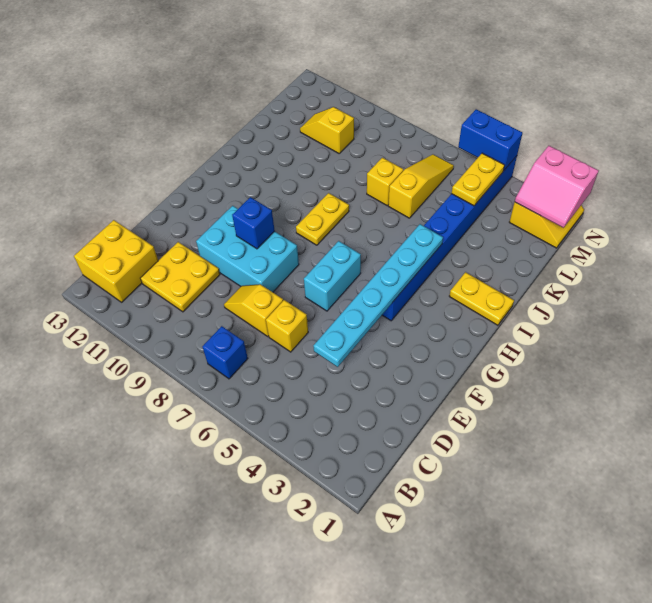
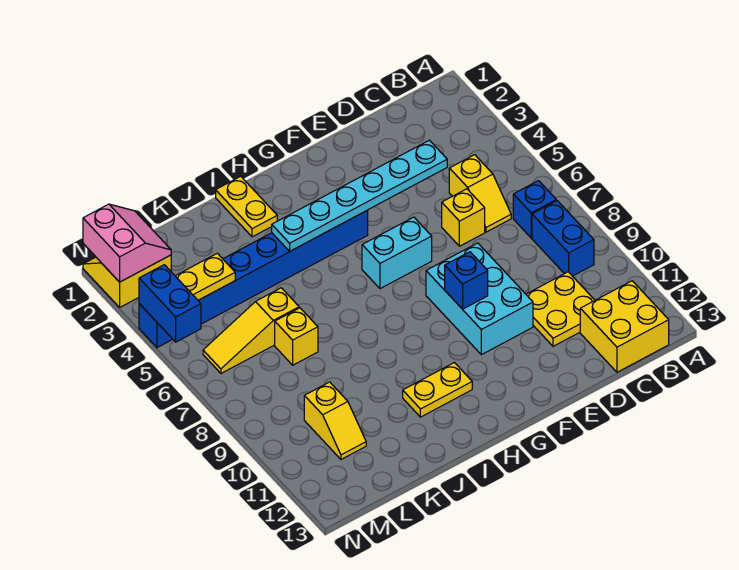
none -> blue brick B8:B9 level 1
yellow slope D7:D8 level 1 top 7 -> yellow slope C5:C6 level 1 top 5
yellow plate H8:I8 level 1 -> yellow plate H11:I11 level 1

